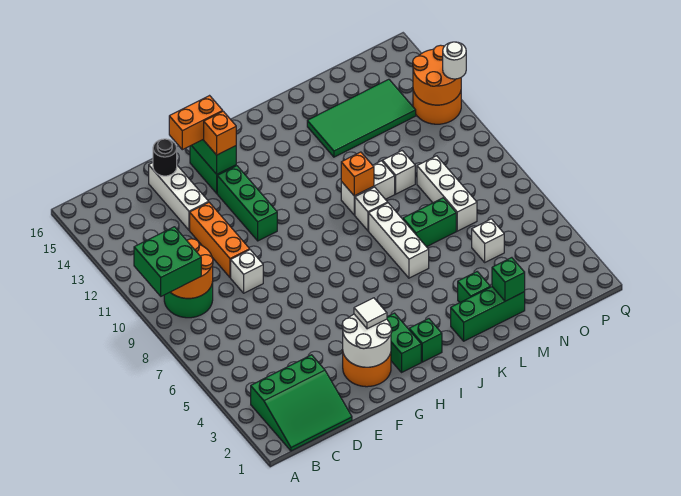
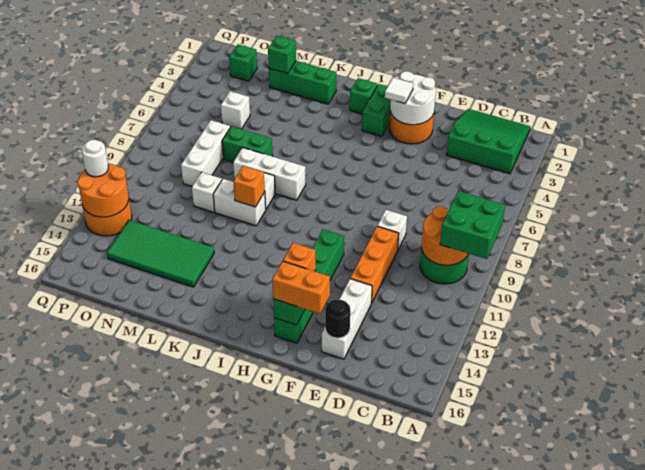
white brick K6:K8 level 1 -> white brick J8:L8 level 1
green brick L3 level 1 -> green brick O2 level 1

